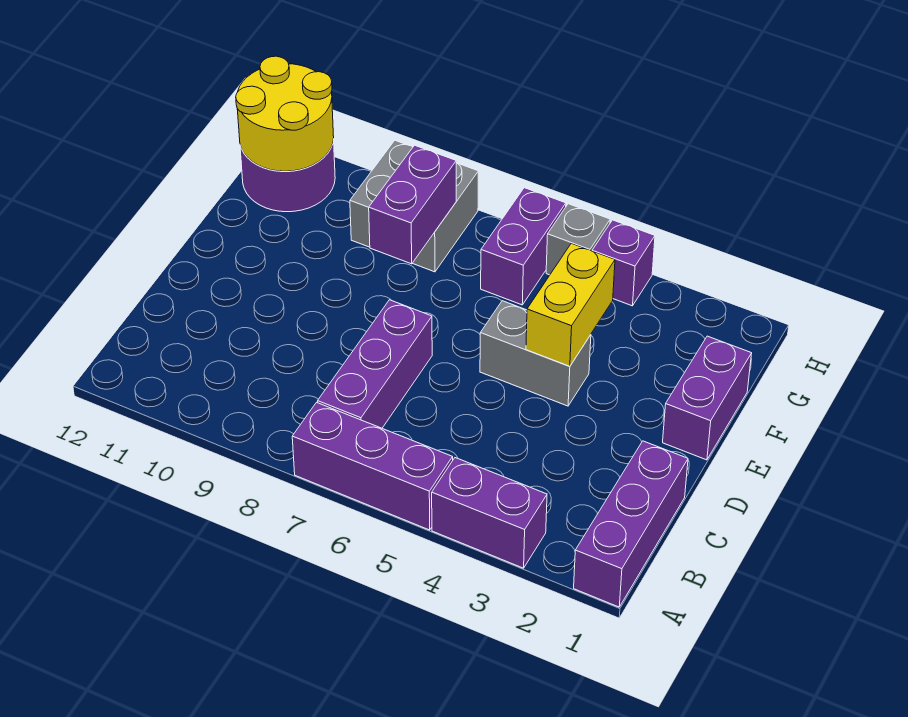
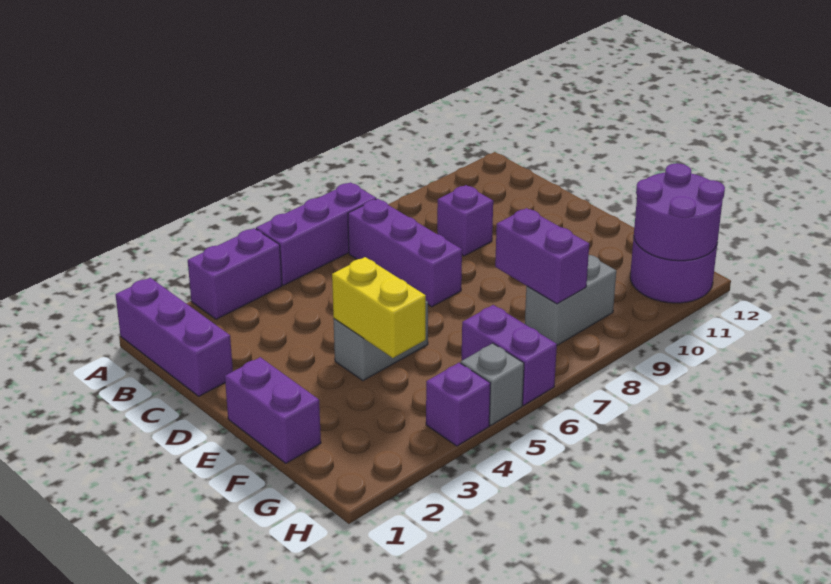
none -> purple brick C9 level 1
grey brick G8:H9 level 1 -> grey brick G8:G9 level 1
yellow round brick G11:H12 level 2 -> purple round brick G11:H12 level 2

